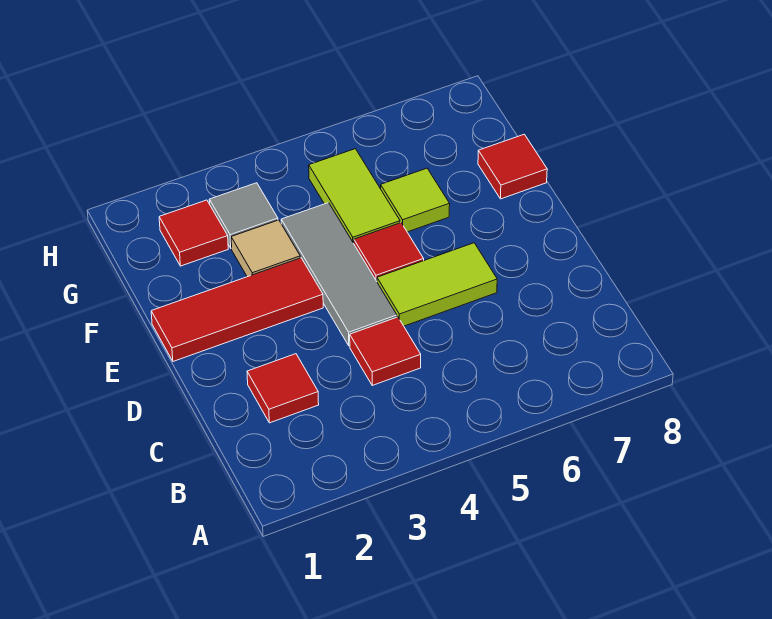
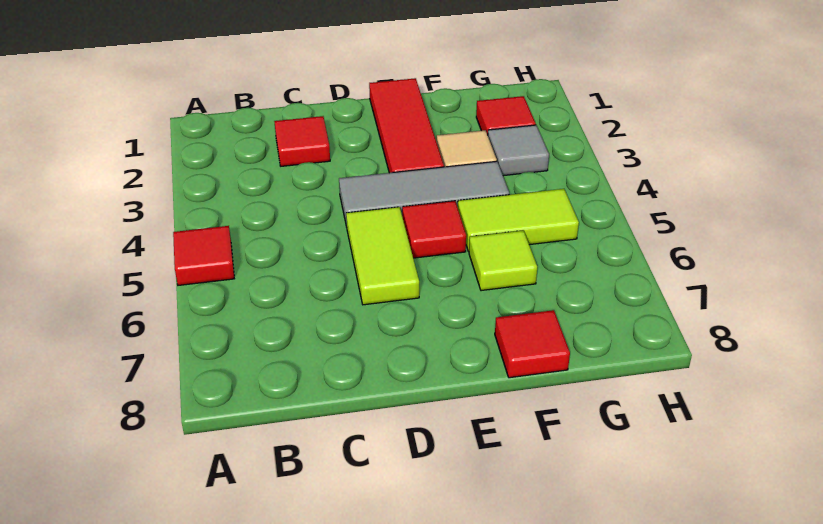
red tile C4 level 1 -> red tile A5 level 1

